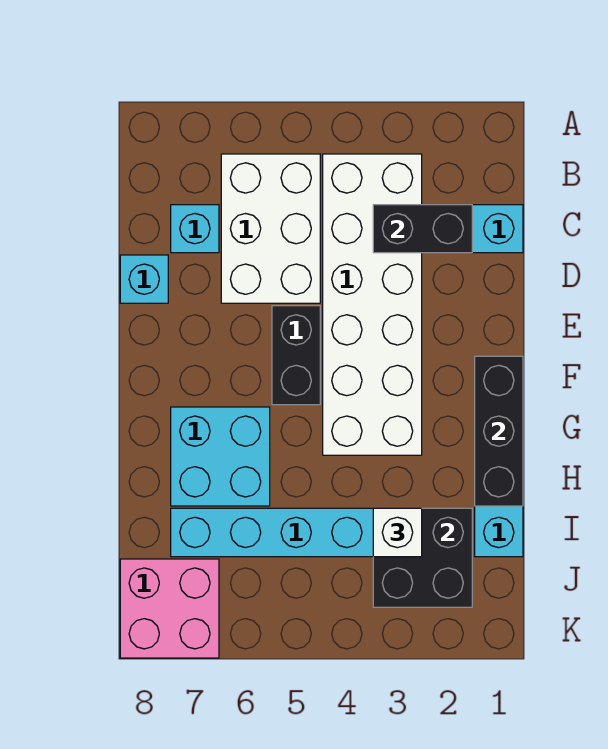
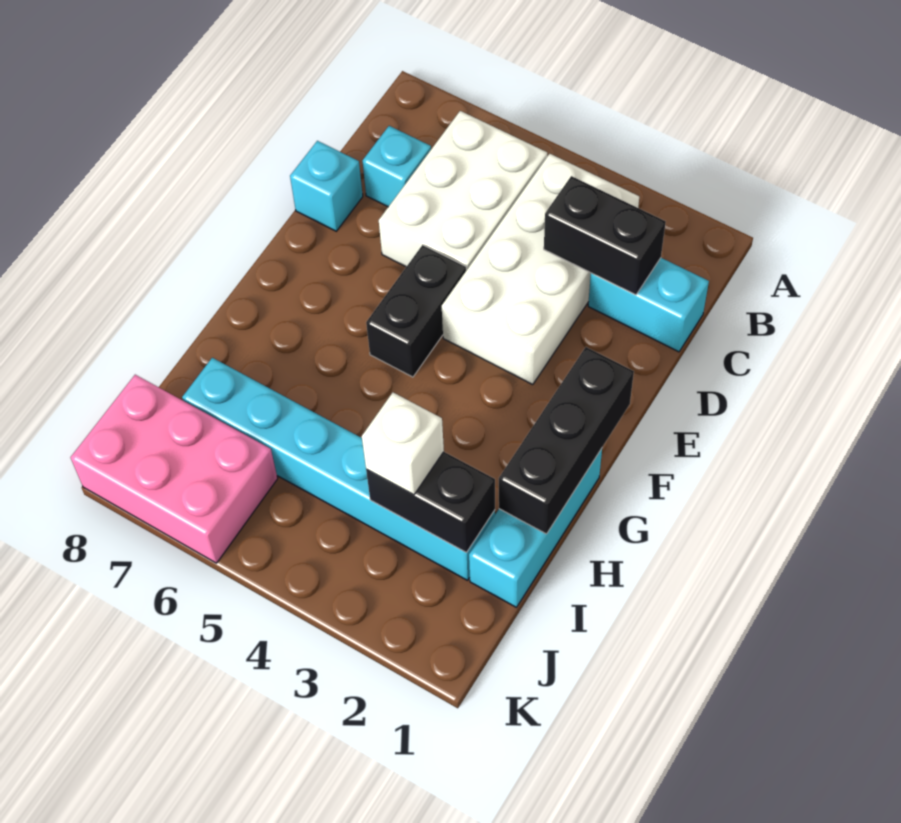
white brick B3:G4 level 1 -> white brick B3:E4 level 1
cyan brick G6:H7 level 1 -> none
black brick I2:J3 level 2 -> black brick I2:I3 level 2
pink brick J7:K8 level 1 -> pink brick J6:K8 level 1

